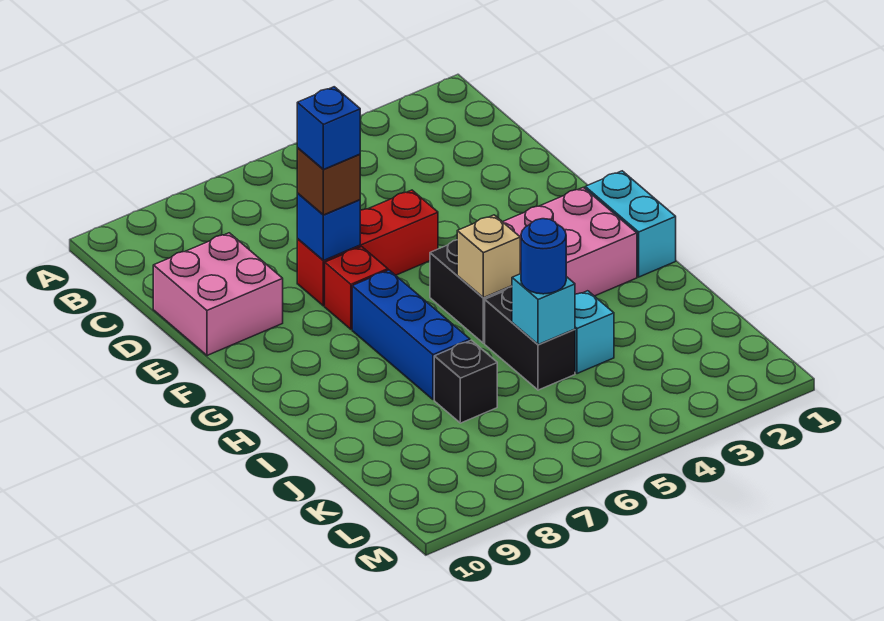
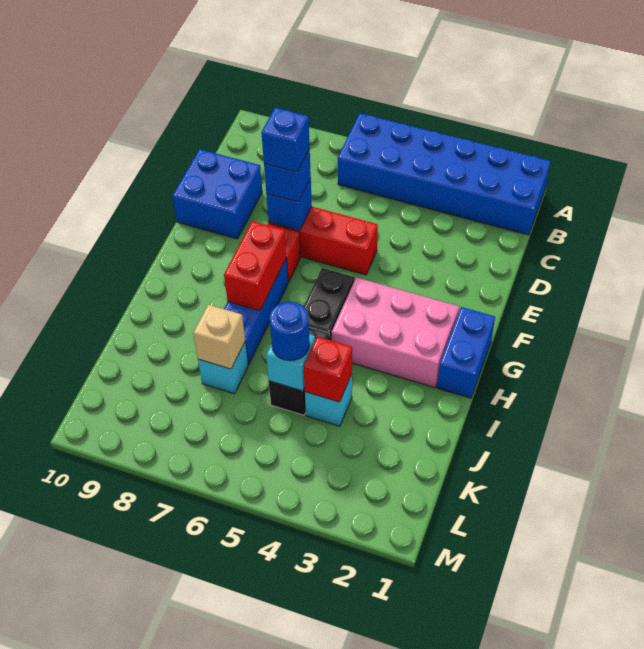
none -> blue brick A1:B6 level 1
pink brick D9:E10 level 1 -> blue brick D9:E10 level 1
brown brick E7 level 3 -> blue brick E7 level 3
cyan brick G1:H1 level 1 -> blue brick G1:H1 level 1
none -> red brick G7:H7 level 2
tan brick H5 level 2 -> tan brick J7 level 2
none -> red brick J4 level 2
black brick J7 level 1 -> cyan brick J7 level 1

